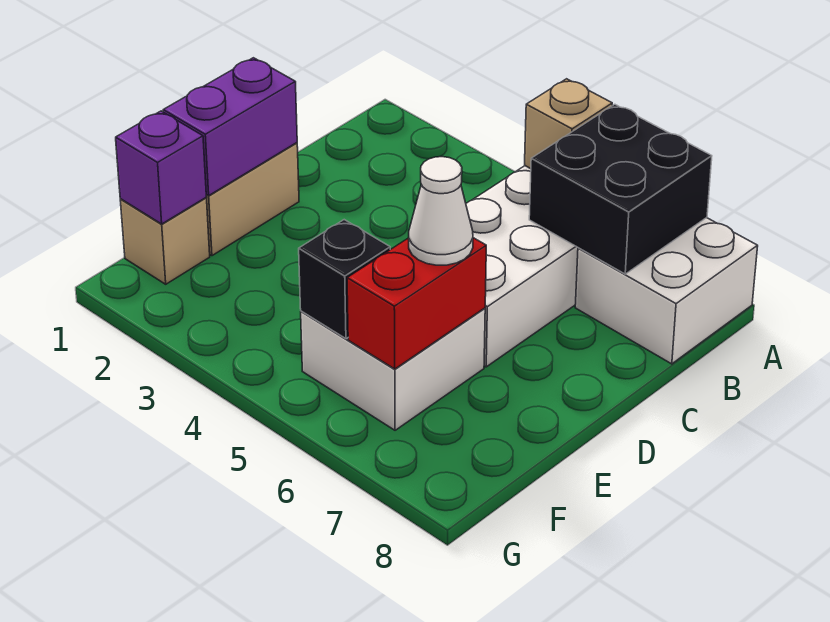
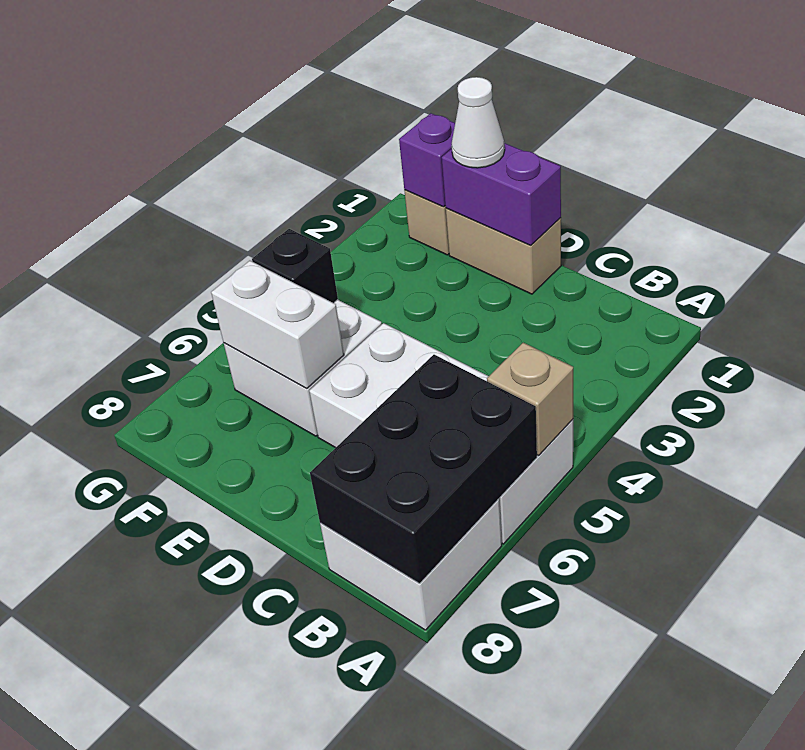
black brick A6:B7 level 2 -> black brick A6:B8 level 2
red brick E6:F6 level 2 -> white brick E6:F6 level 2
white cone E6 level 3 -> white cone E1 level 3

